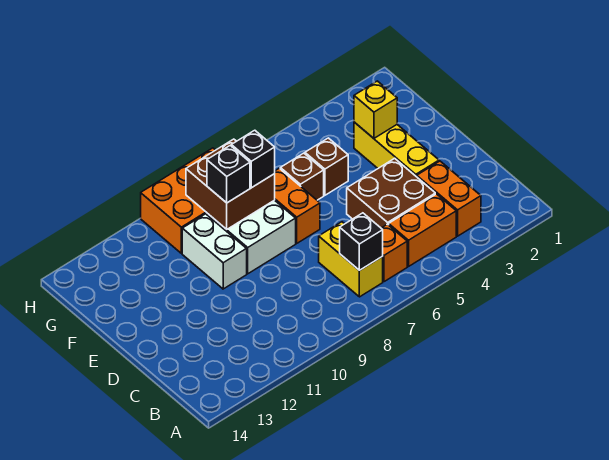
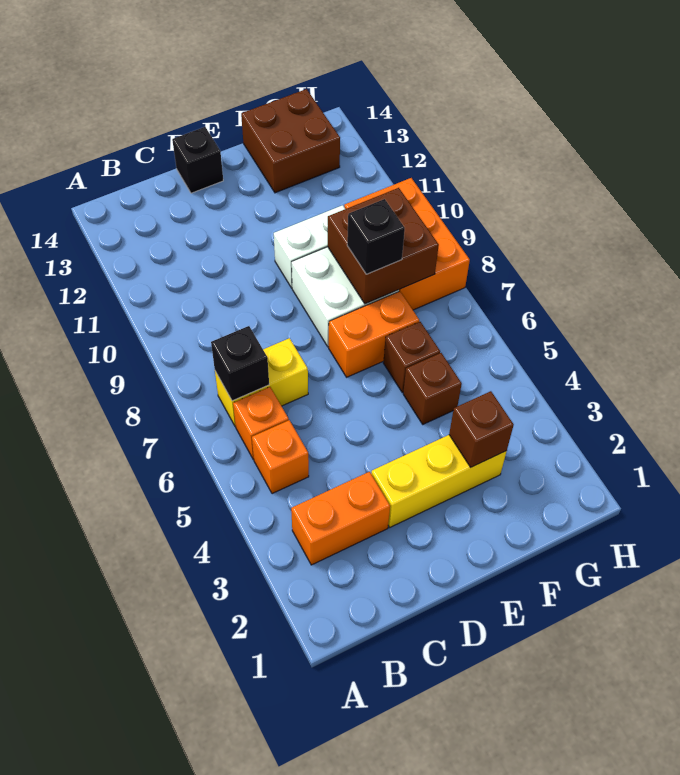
orange brick B4:B5 level 1 -> orange brick B5 level 1
brown brick C4:D5 level 1 -> brown brick F13:G14 level 1
yellow brick F3 level 2 -> brown brick F3 level 2
black brick F9 level 3 -> black brick D14 level 1

